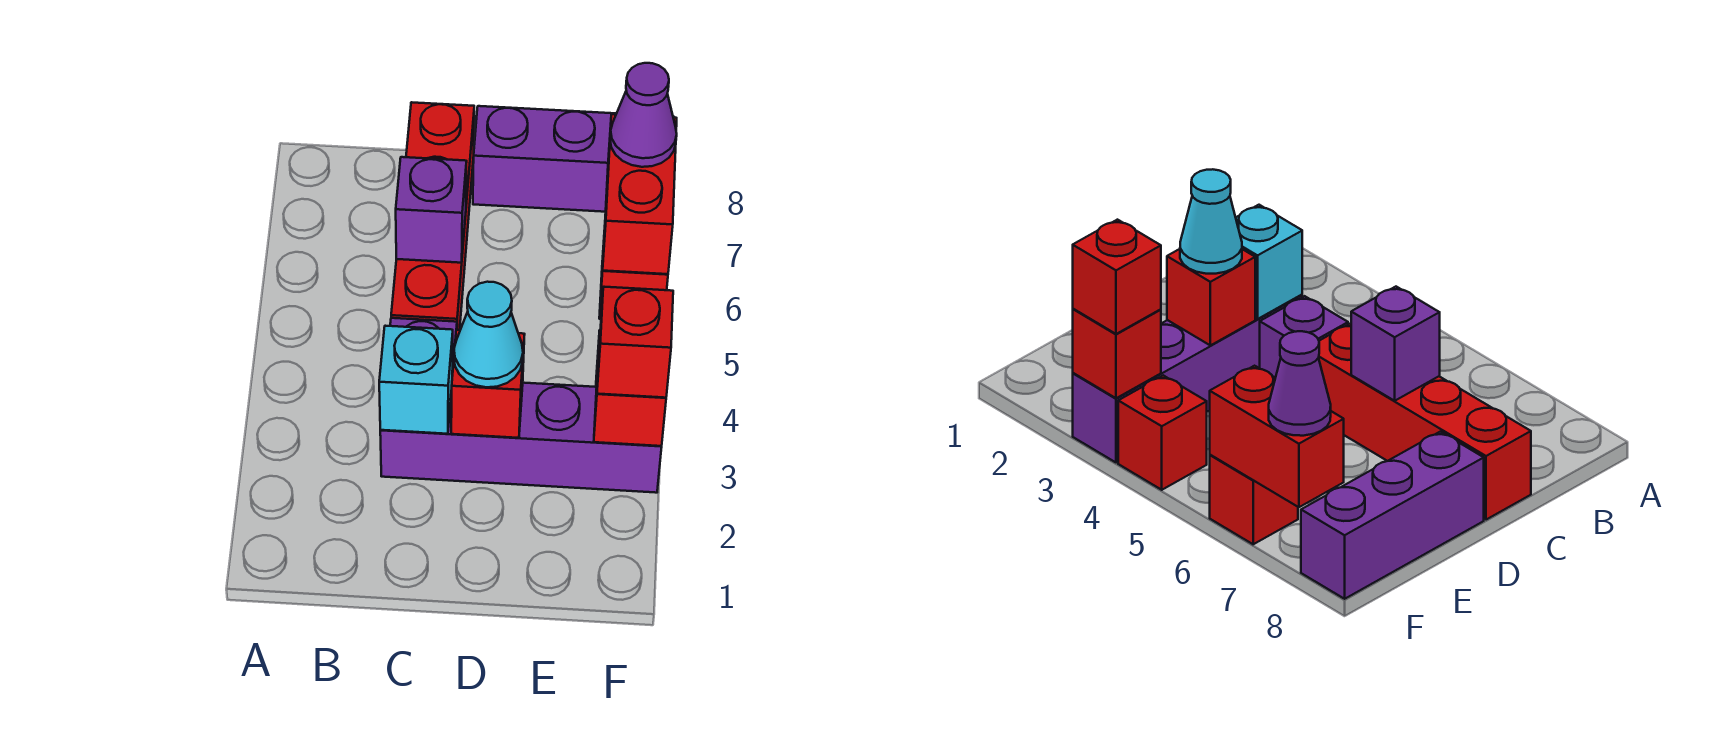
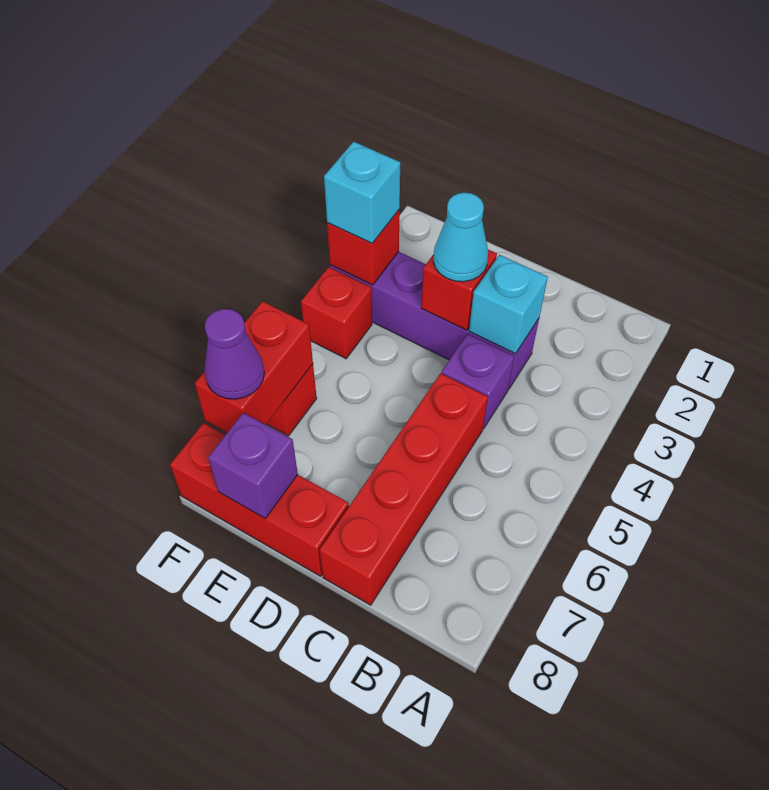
purple brick C6 level 2 -> purple brick E8 level 2
purple brick D8:F8 level 1 -> red brick D8:F8 level 1
red brick F3 level 3 -> cyan brick F3 level 3

